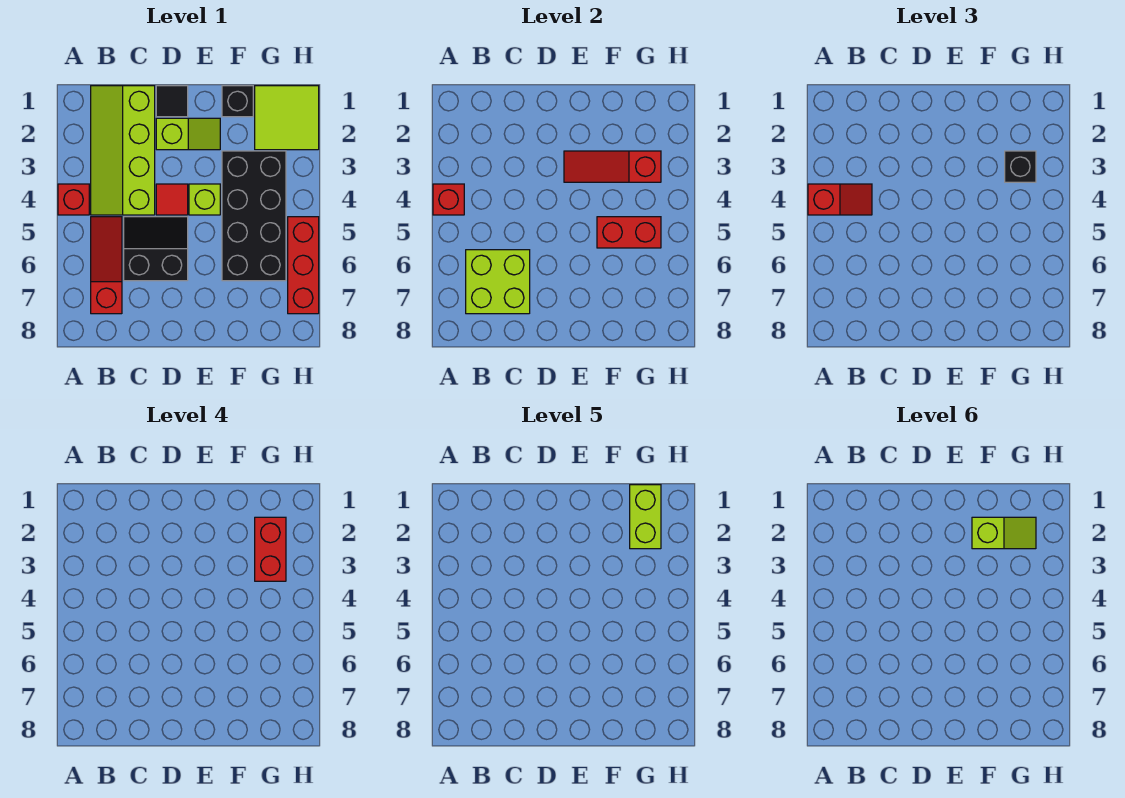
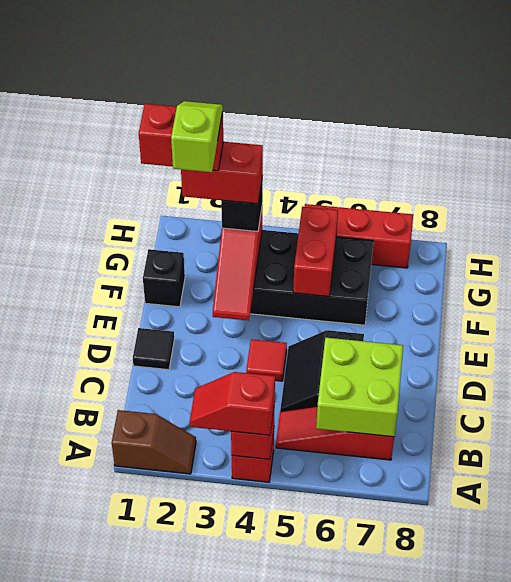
none -> brown slope A1:A2 level 1 top 1
red slope A4:B4 level 3 top A -> red slope A3:A4 level 3 top 4
lime slope B1:C4 level 1 top C -> none
lime slope D2:E2 level 1 top D -> none
lime brick E4 level 1 -> none
lime tile G1:H2 level 1 -> none
lime brick G1:G2 level 5 -> red brick G1:G2 level 5

